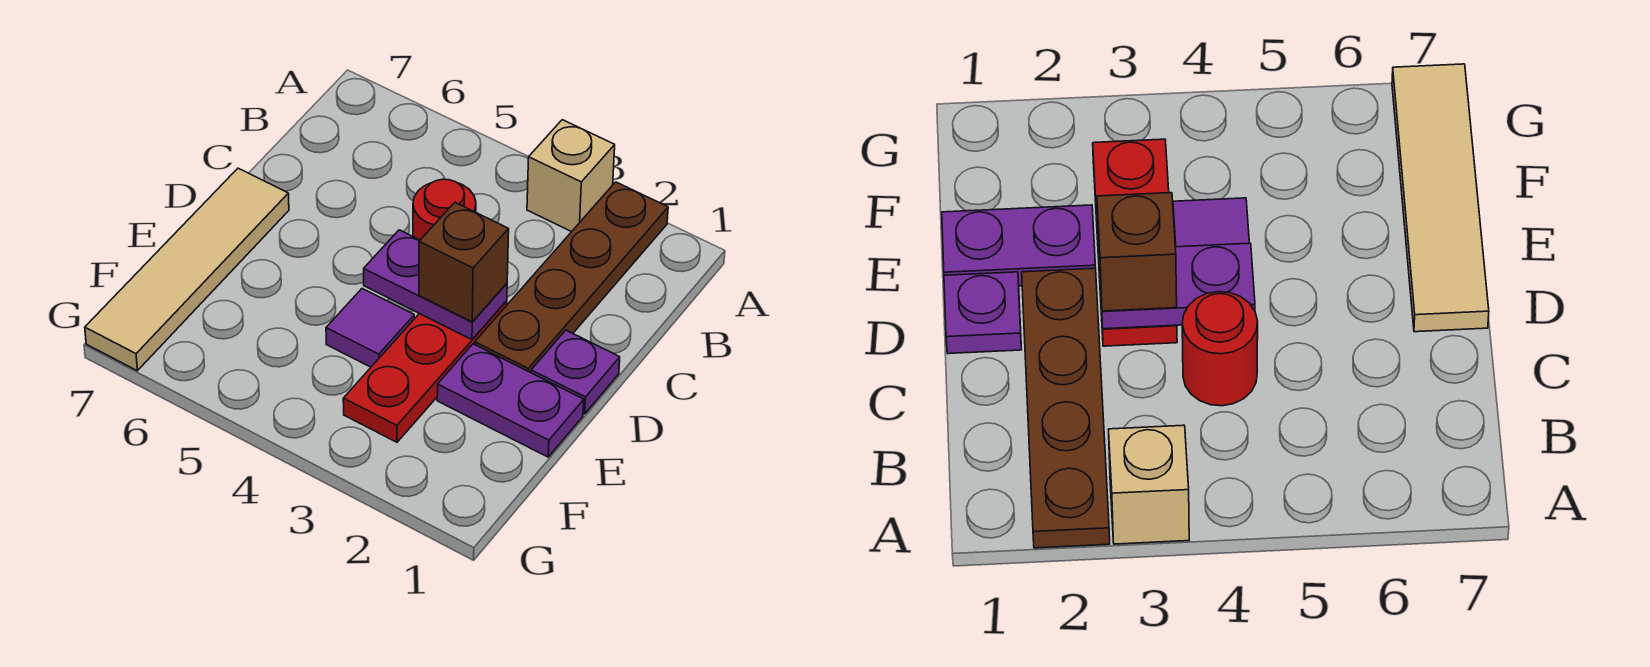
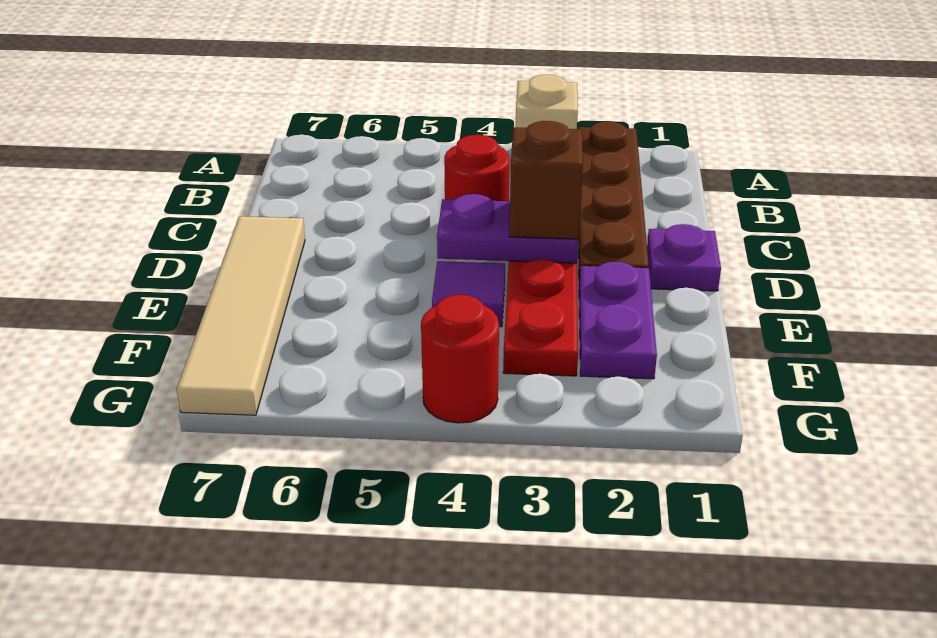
purple plate E1:E2 level 1 -> purple plate E2:F2 level 1
none -> red round brick G4 level 1

